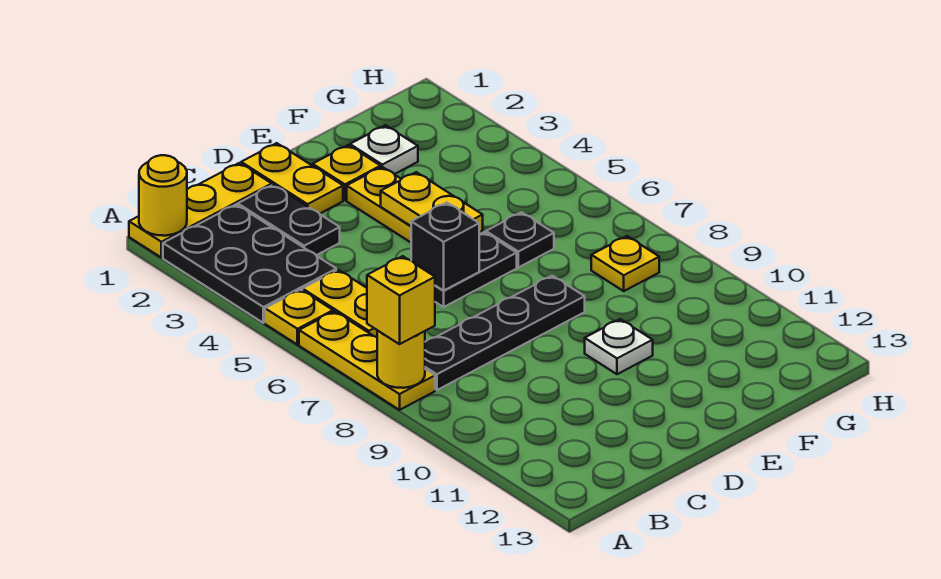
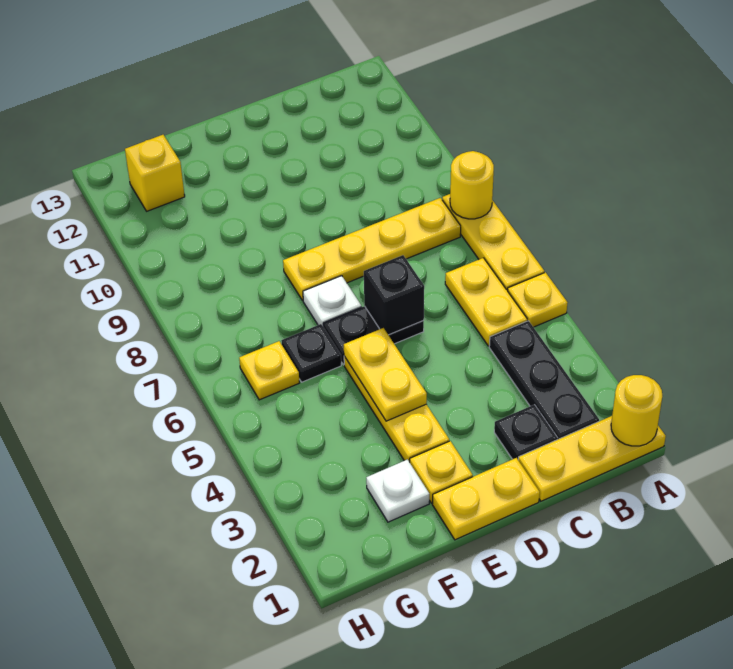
black plate A2:B4 level 1 -> black plate B2:B4 level 1
yellow brick A8 level 3 -> yellow brick G12 level 1
black plate B8:E8 level 1 -> yellow plate B8:E8 level 1
black plate C2:C3 level 1 -> black plate C2 level 1
yellow plate D1:D2 level 1 -> yellow plate D1:E1 level 1
white plate E10 level 1 -> white plate E7 level 1
yellow plate G8 level 1 -> yellow plate G6 level 1

